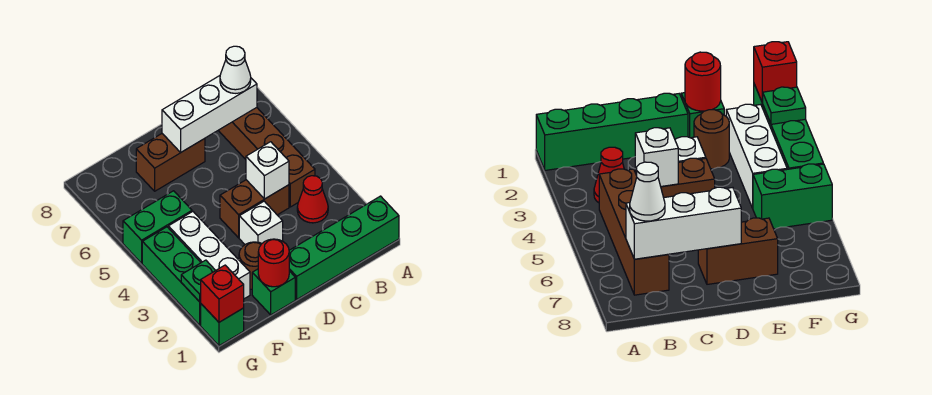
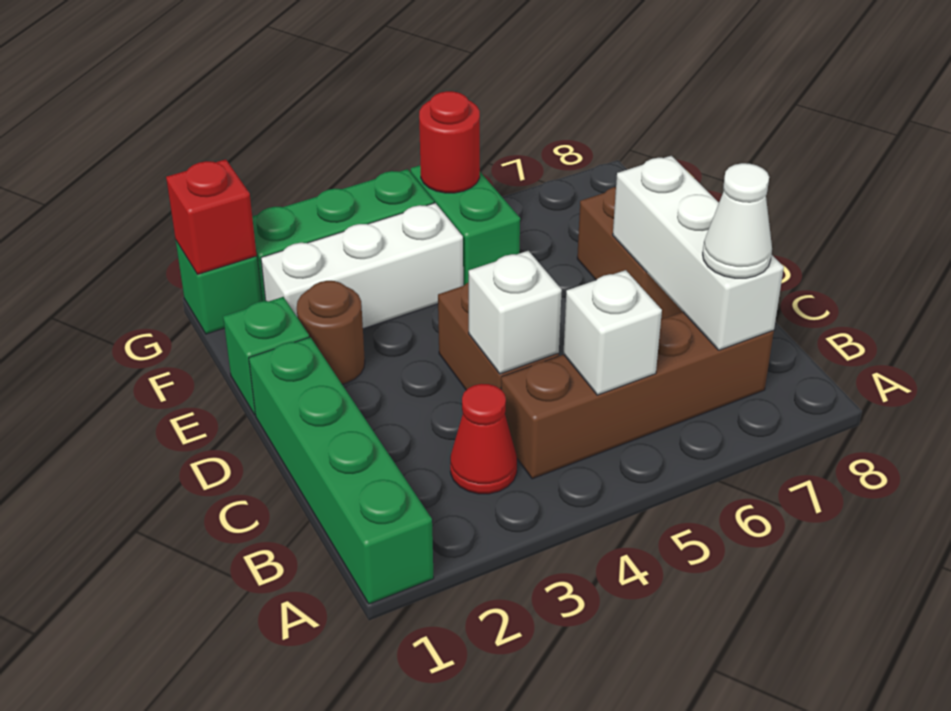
white brick D3 level 1 -> white brick B5 level 2
red round brick E1 level 2 -> red round brick G5 level 2
green plate G2 level 2 -> none

